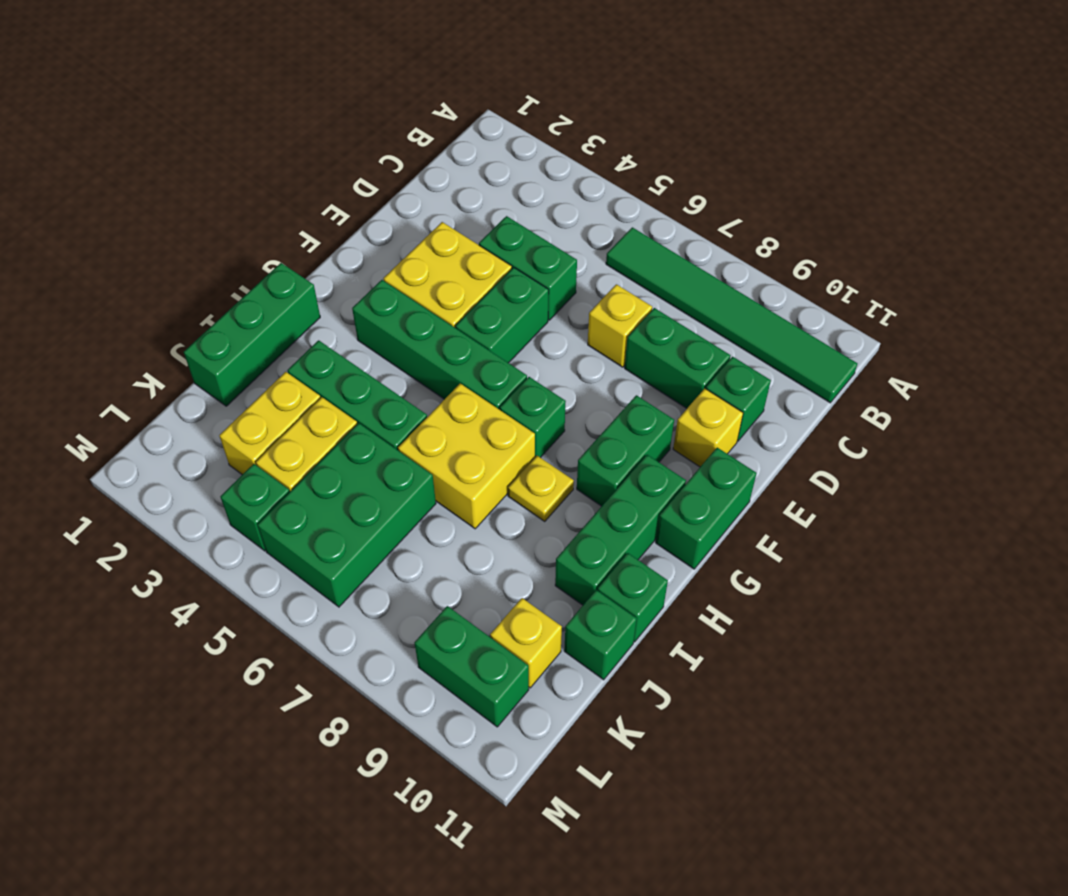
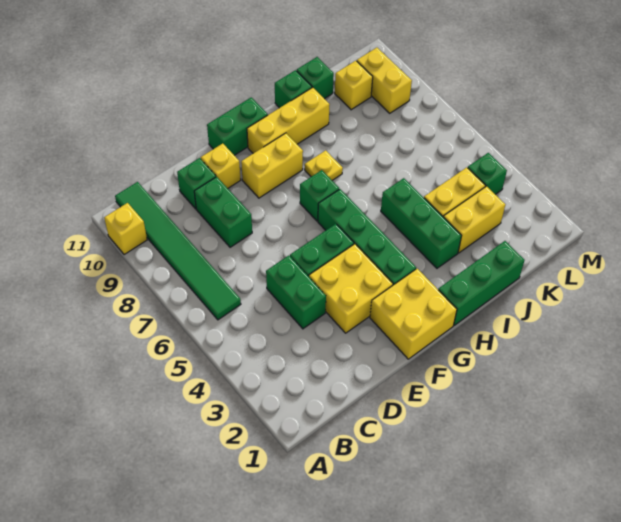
yellow brick D7 level 1 -> yellow brick A10 level 1
green brick F9:G9 level 1 -> yellow brick F9:G9 level 1
green brick G10:I10 level 1 -> yellow brick G10:I10 level 1
yellow brick H6:I7 level 1 -> yellow brick F1:G2 level 1
green brick J5:L6 level 1 -> none
green brick L9:L10 level 1 -> yellow brick L9:L10 level 1

